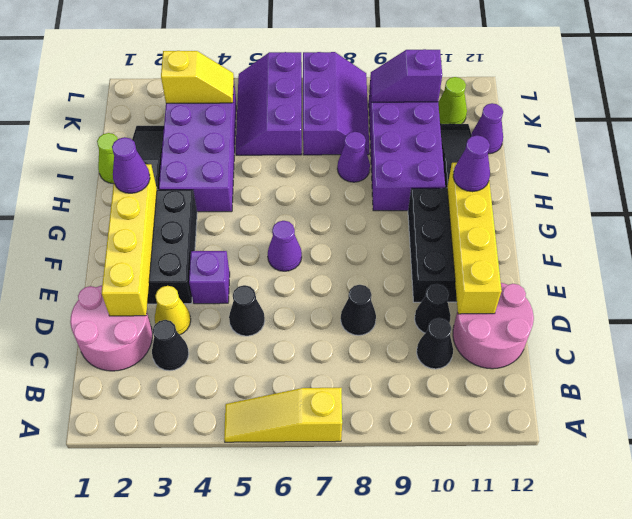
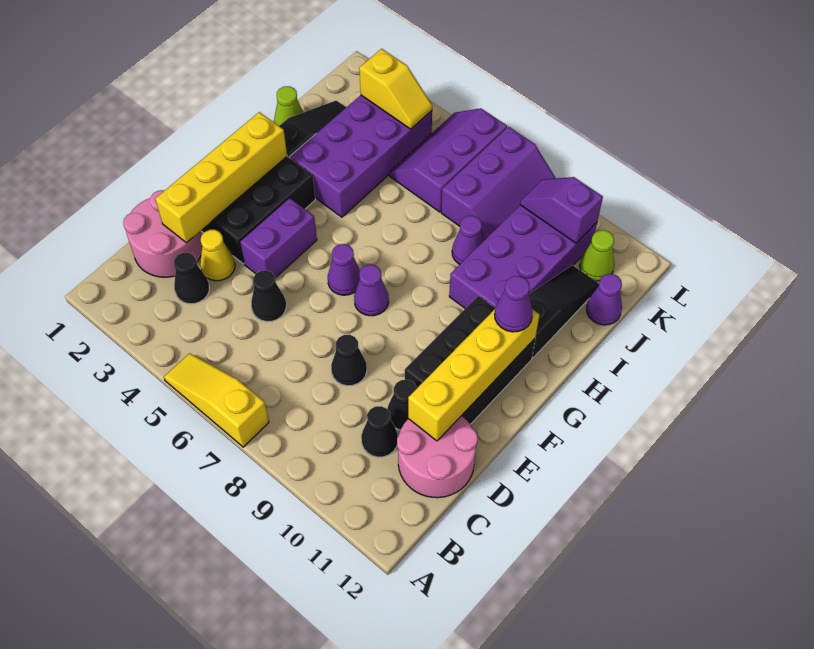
purple brick E4 level 1 -> purple brick E4:F4 level 1
purple cone G2 level 3 -> purple cone F7 level 1

